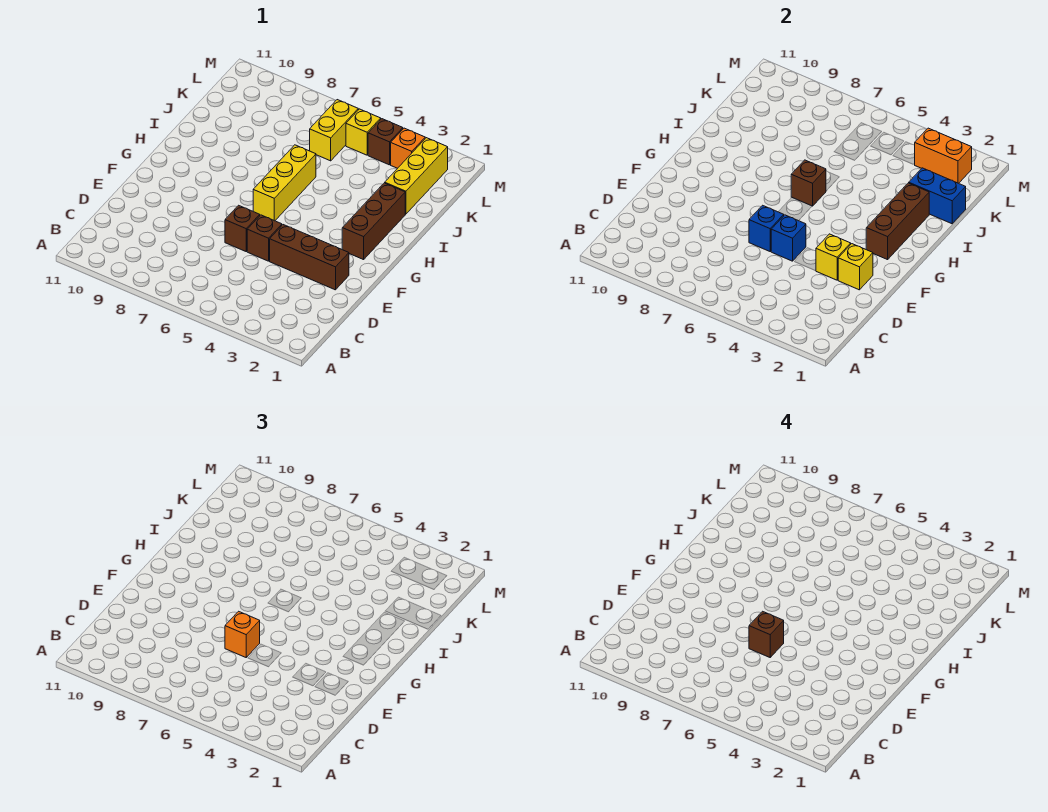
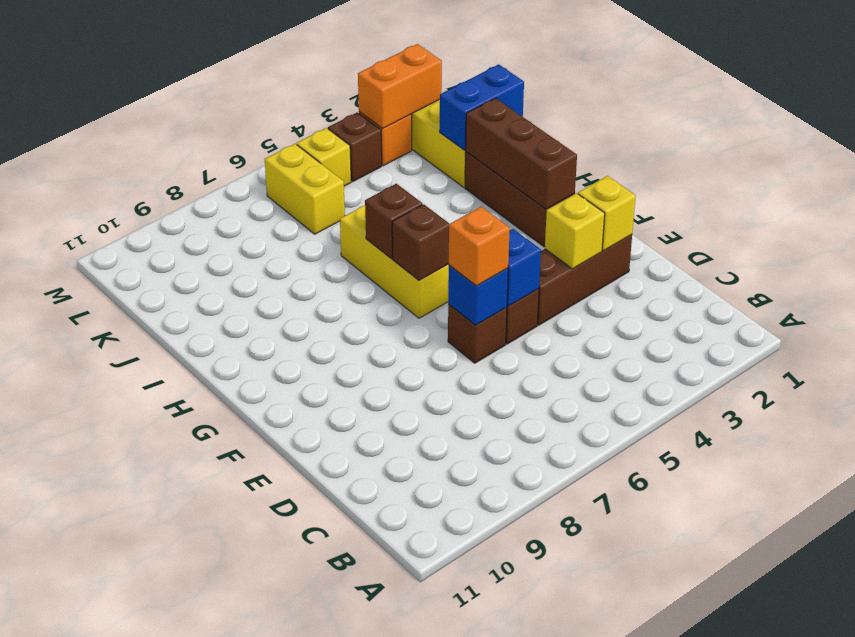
brown brick E6 level 4 -> brown brick G6 level 2

